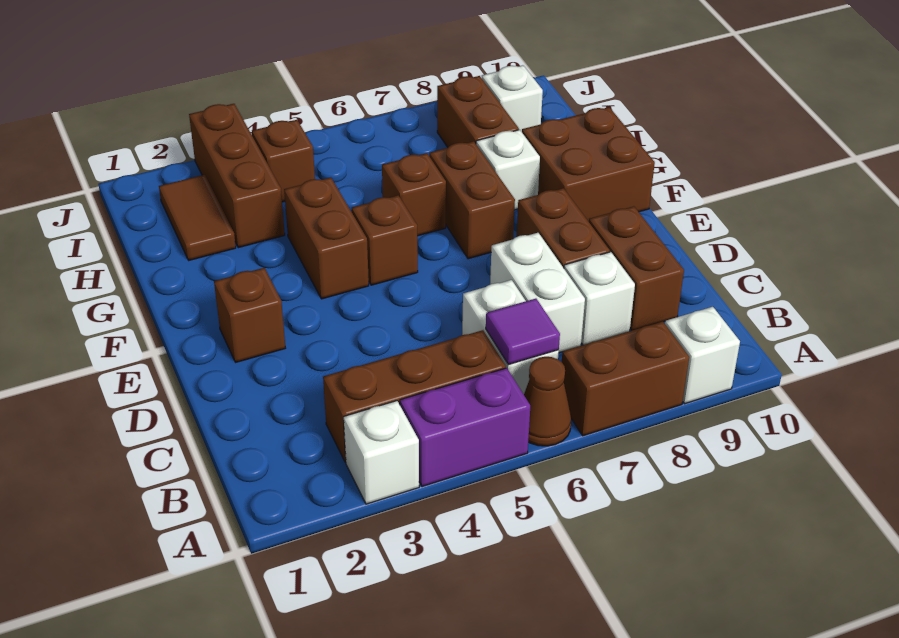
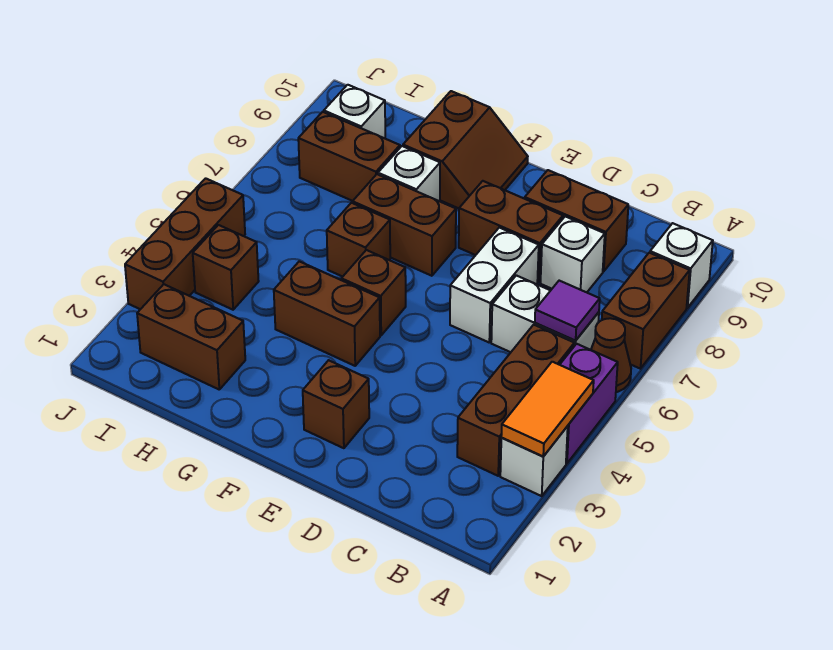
none -> orange tile A3:A4 level 2
white brick C7:D7 level 1 -> white brick D6:D7 level 1
brown brick F9:G10 level 1 -> brown slope F9:G10 level 1 top G
brown tile H2:I2 level 1 -> brown brick H2:I2 level 1
brown brick H3:J3 level 1 -> brown brick J3:J5 level 1

